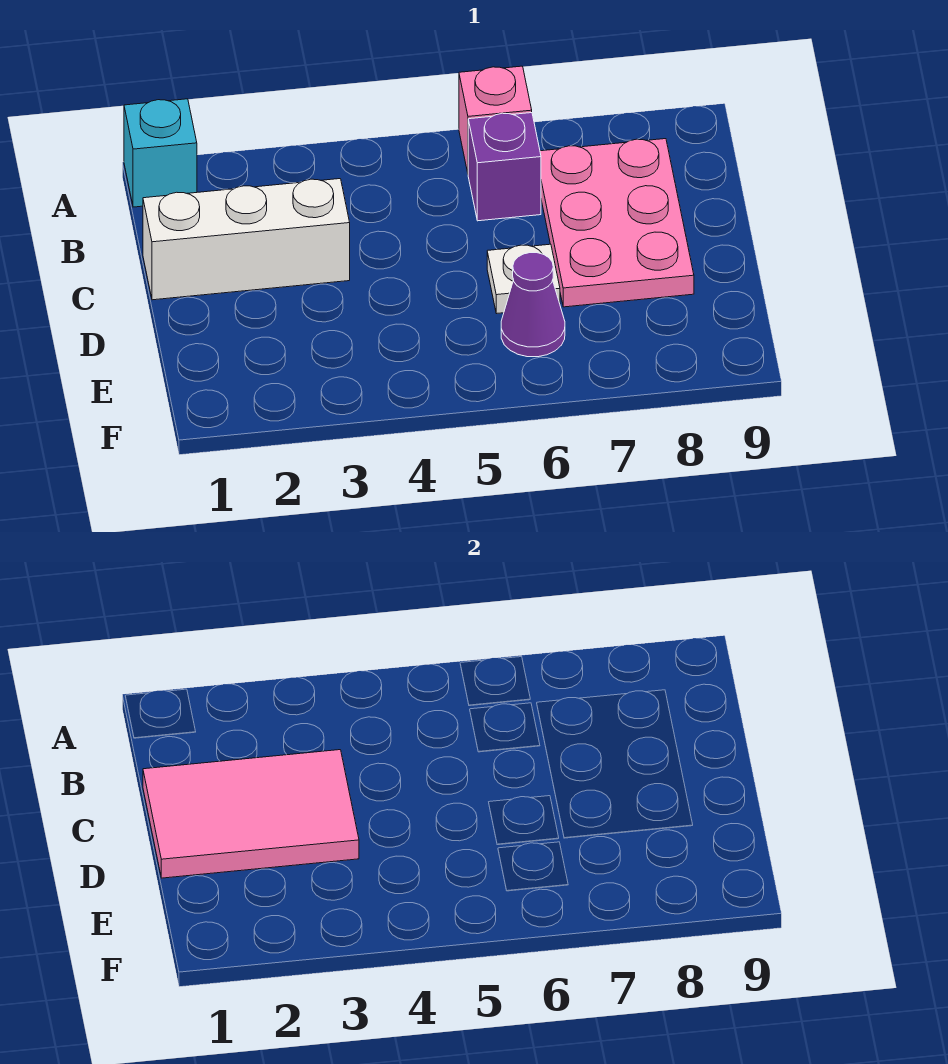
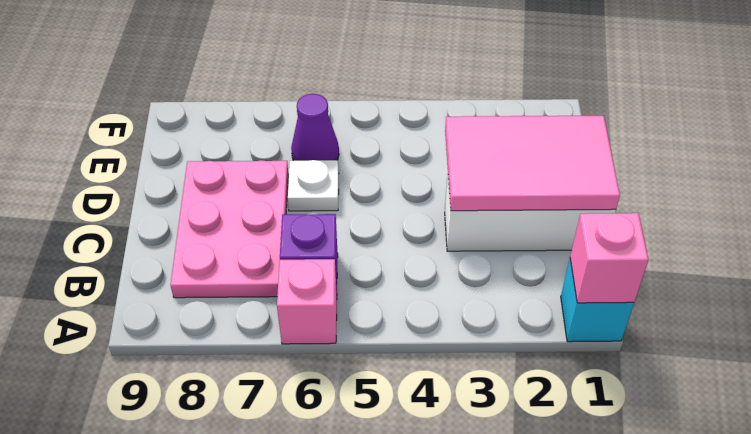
none -> pink brick A1 level 2

